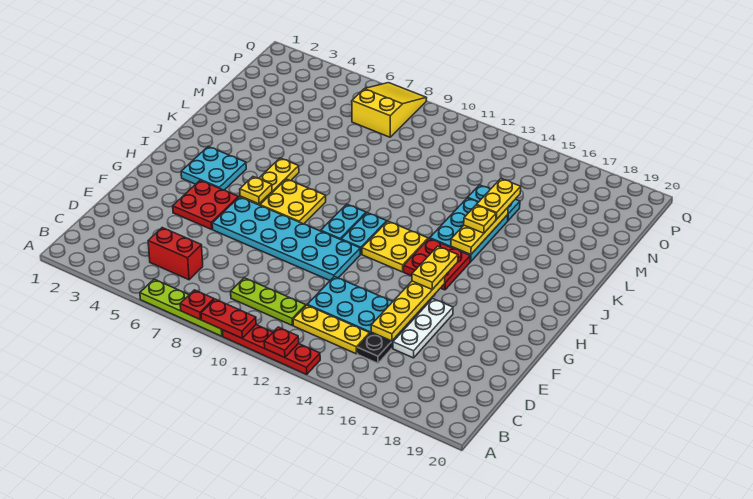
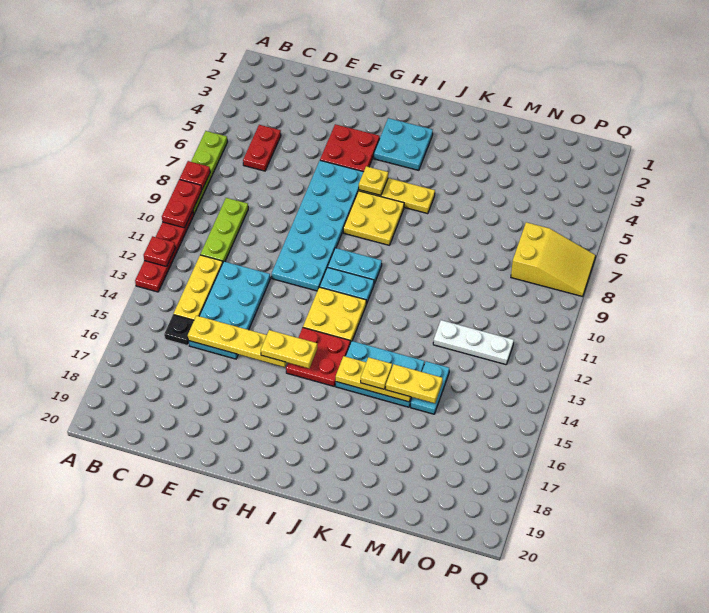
red brick C5:C6 level 1 -> red plate C5:C6 level 1
white plate D16:F16 level 1 -> white plate M12:O12 level 1

